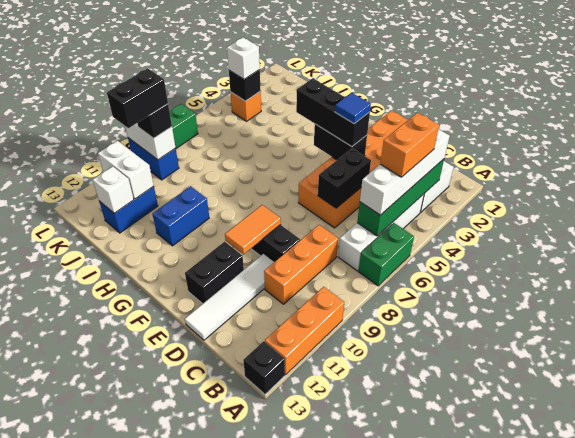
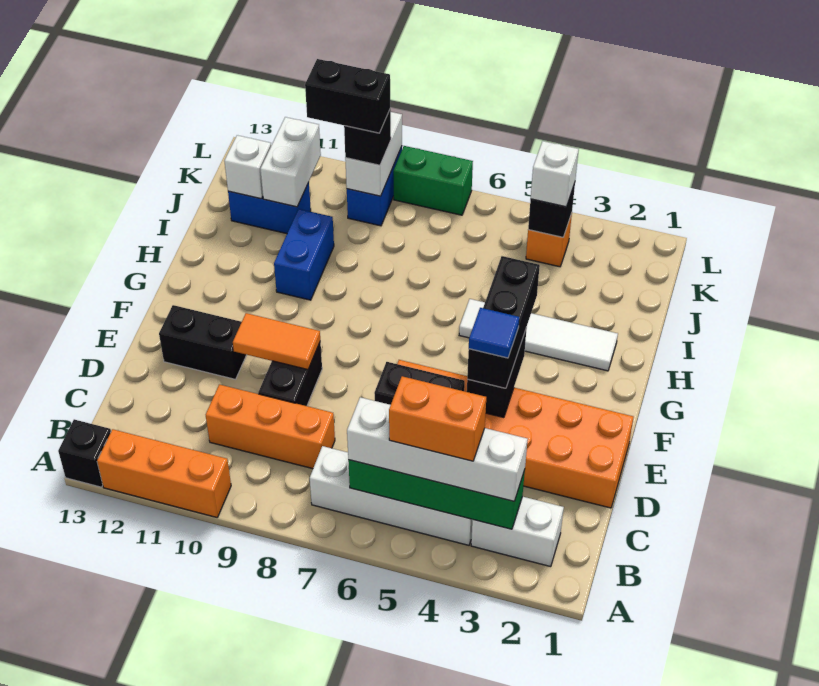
green brick A6:A7 level 1 -> none
white tile D10:D13 level 1 -> white tile H2:H5 level 1
blue brick H10:H11 level 1 -> blue brick H10:I10 level 1

